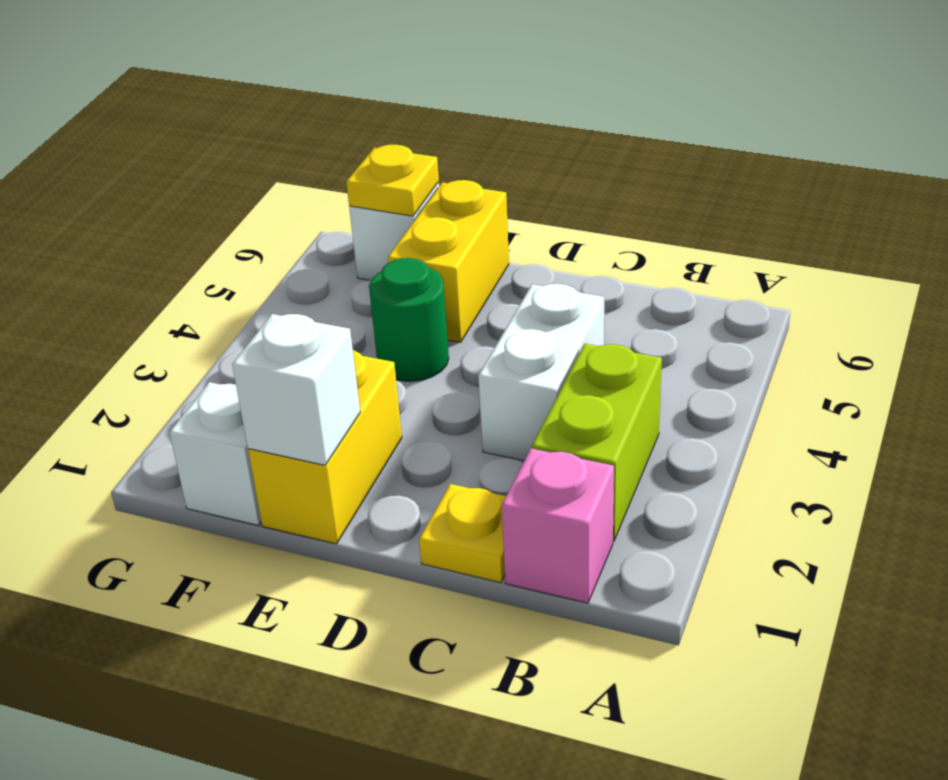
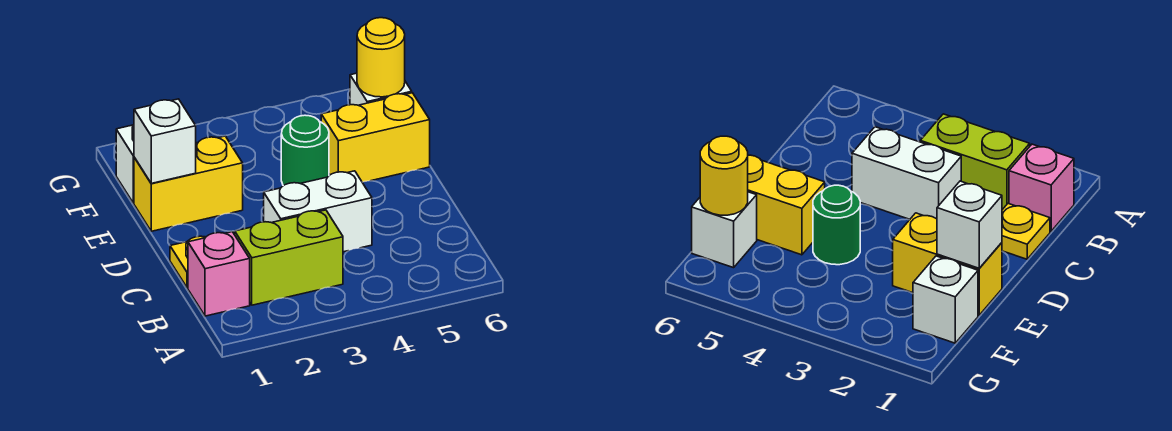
yellow plate F6 level 2 -> yellow round brick F6 level 2

